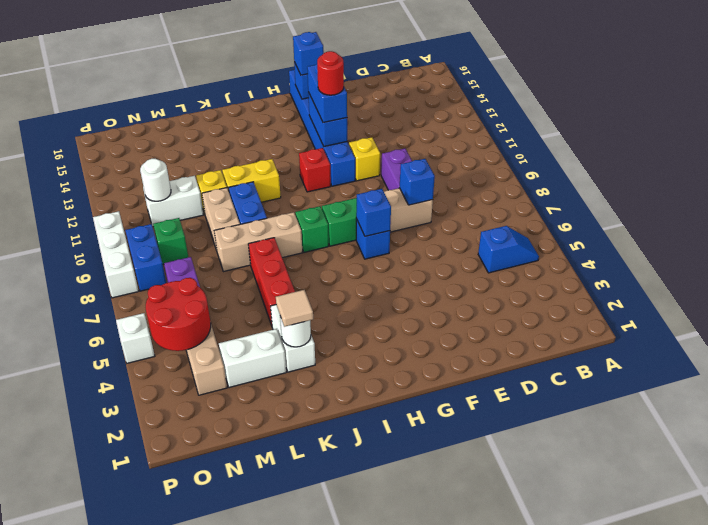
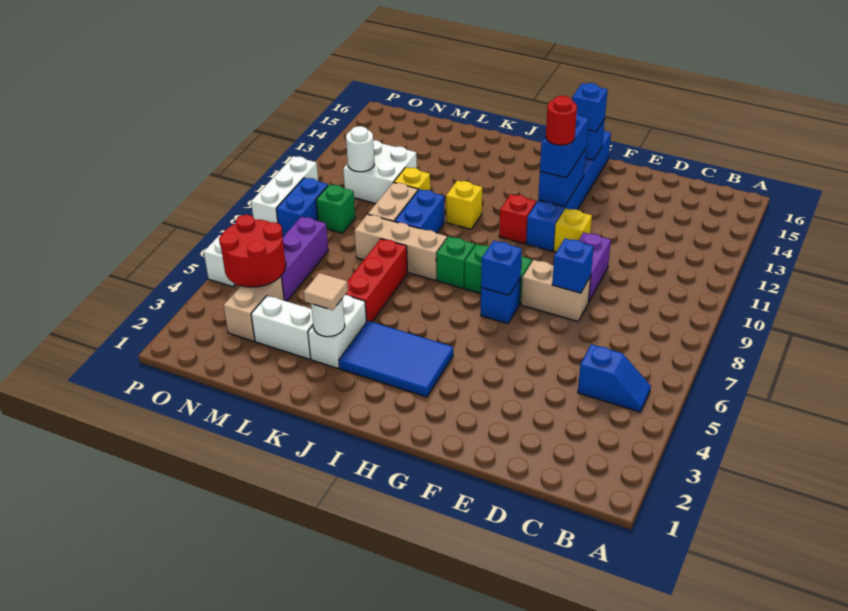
none -> blue tile H3:J4 level 1
yellow brick J11:K11 level 1 -> yellow brick J11 level 1
white brick M11:N11 level 1 -> white brick M11:N12 level 1

